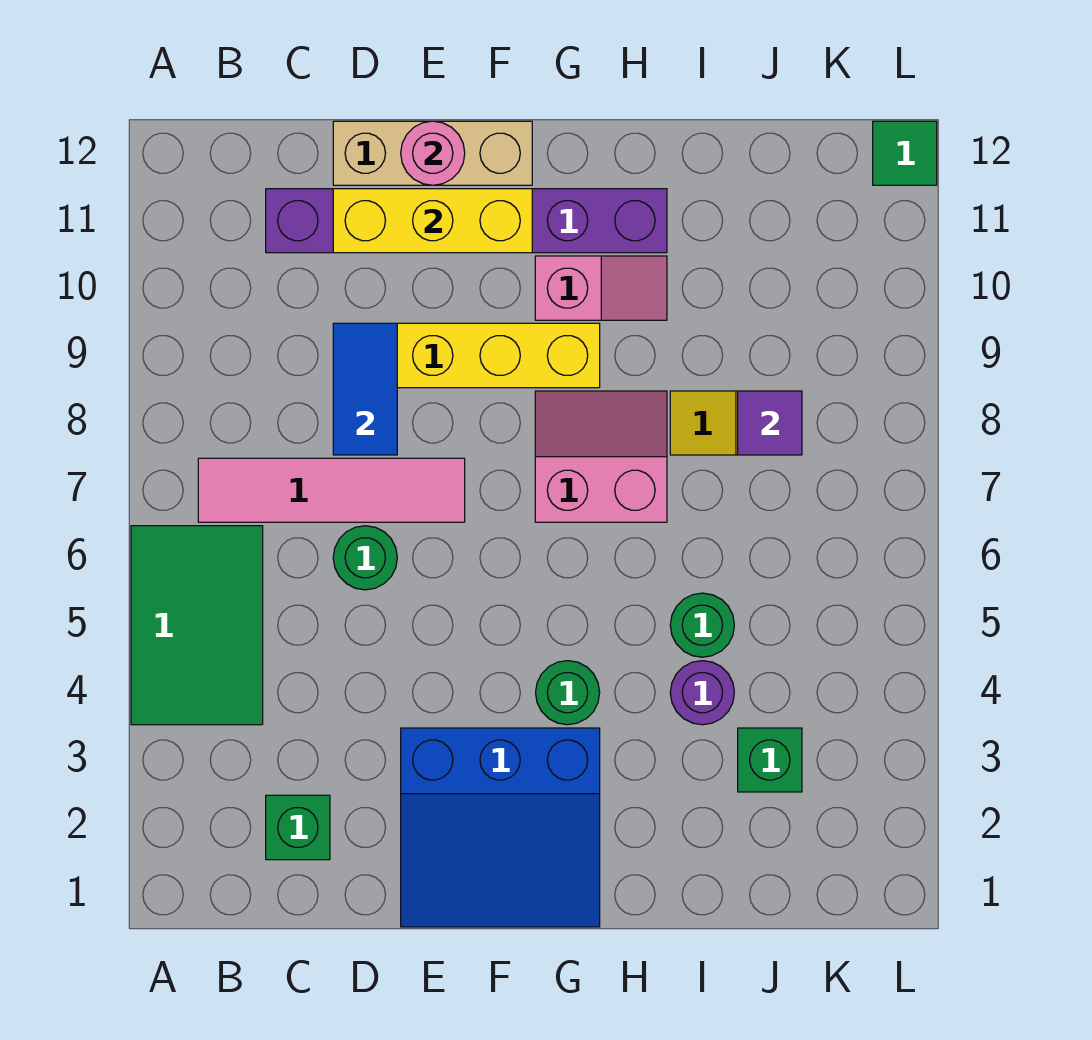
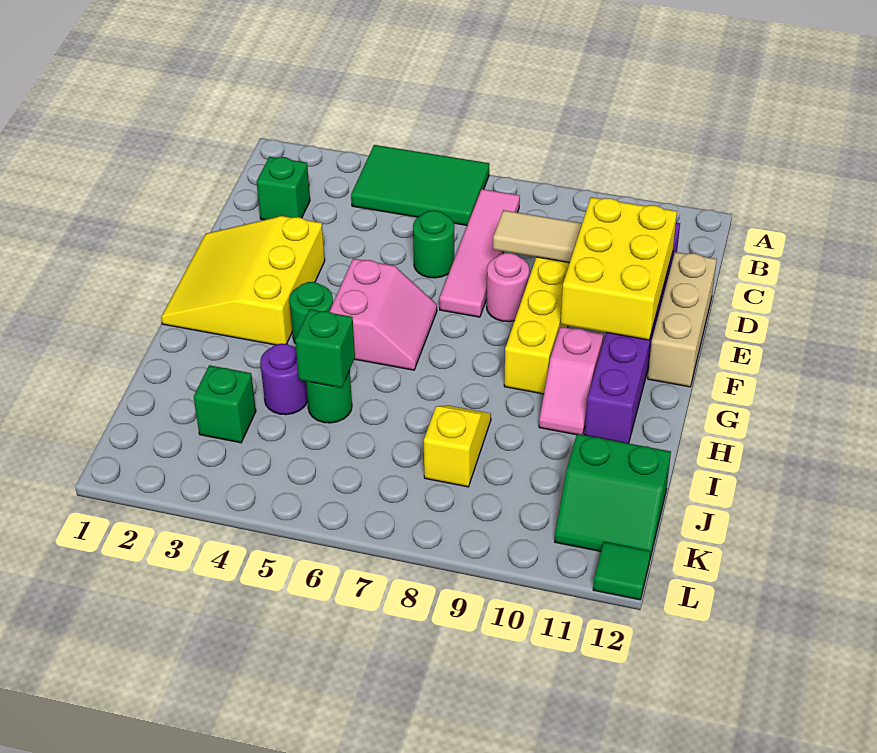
blue tile D8:D9 level 2 -> tan tile D8:D9 level 2
yellow brick D11:F11 level 2 -> yellow brick D10:F11 level 2
blue slope E1:G3 level 1 top 3 -> yellow slope E1:G3 level 1 top 3
pink round brick E12 level 2 -> pink round brick E8 level 1
pink slope G7:H8 level 1 top 7 -> pink slope F5:G6 level 1 top 5
none -> green brick I5 level 2
purple tile J8 level 2 -> none
none -> green slope J11:K12 level 1 top J

